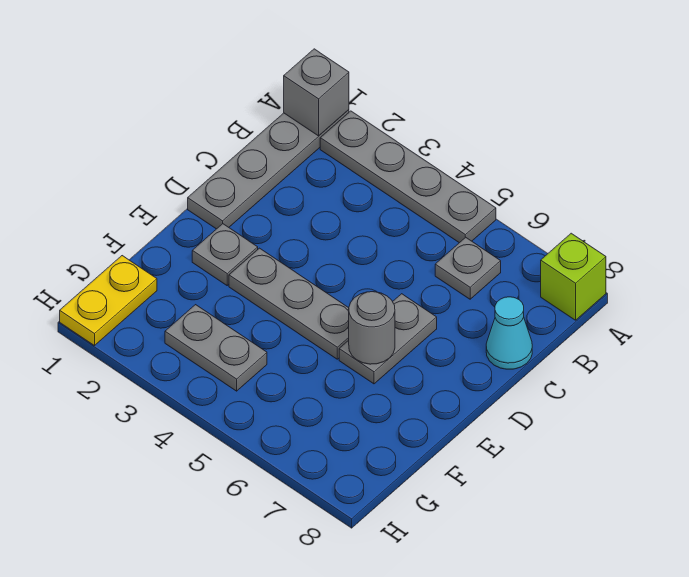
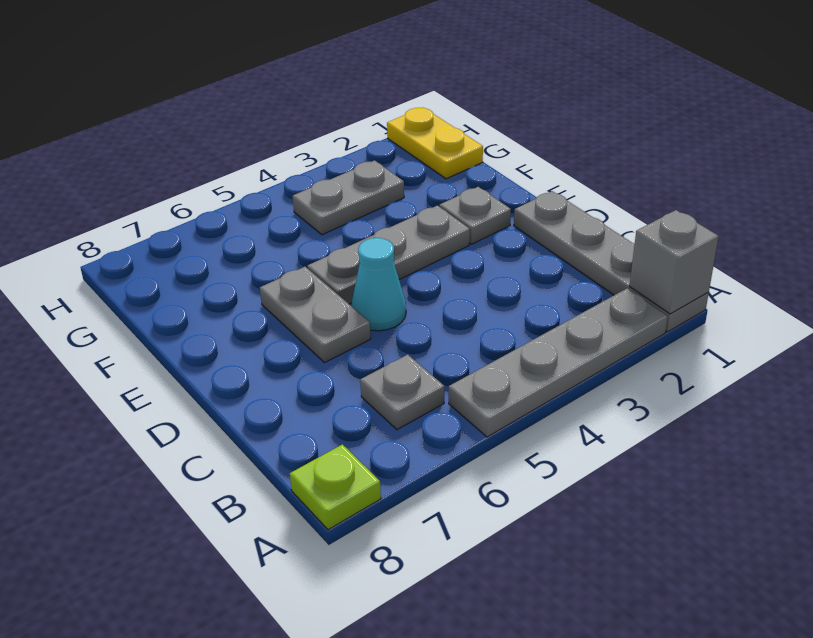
lime brick A8 level 1 -> lime plate A8 level 1
cyan cone C8 level 1 -> cyan cone D5 level 1
grey round brick E6 level 2 -> none

